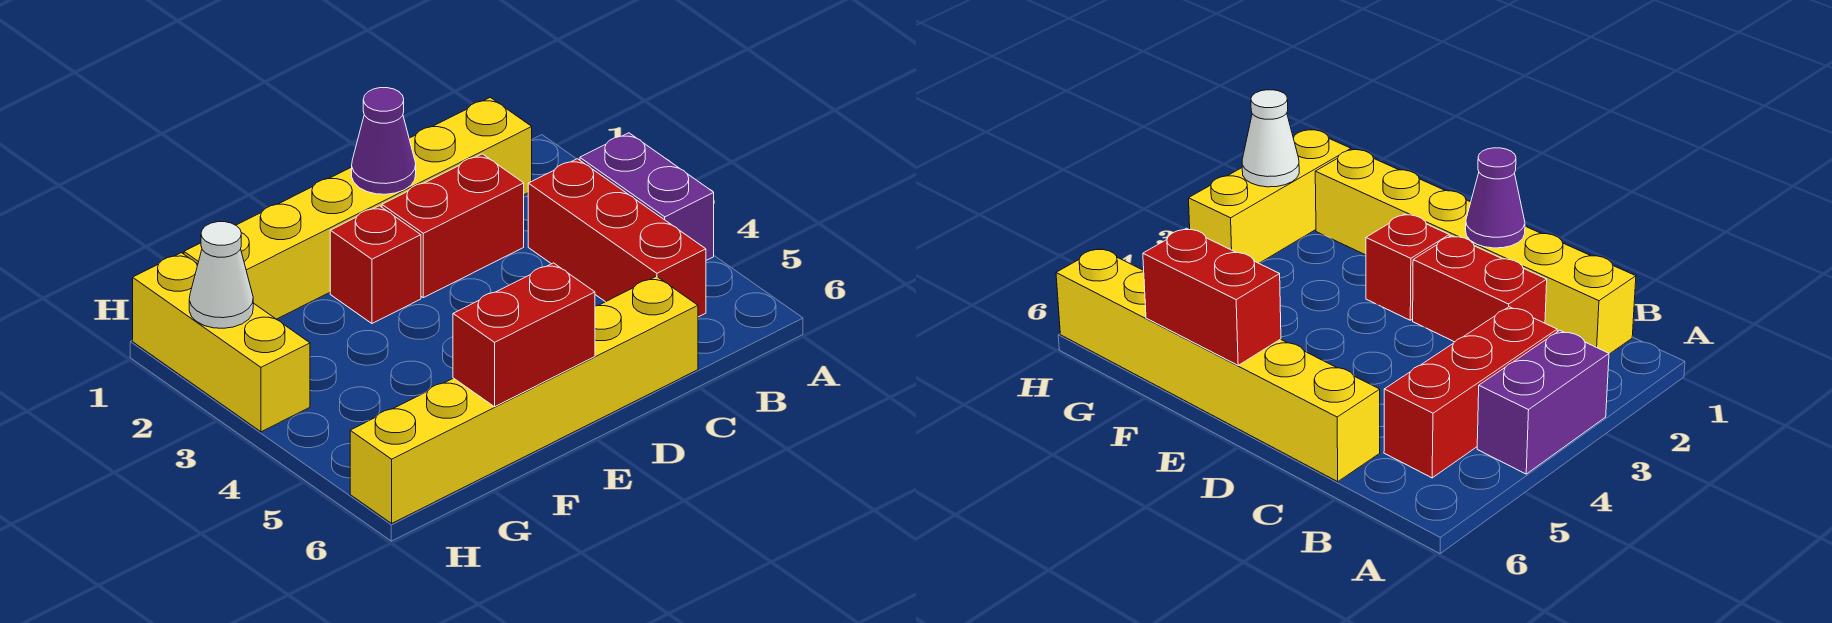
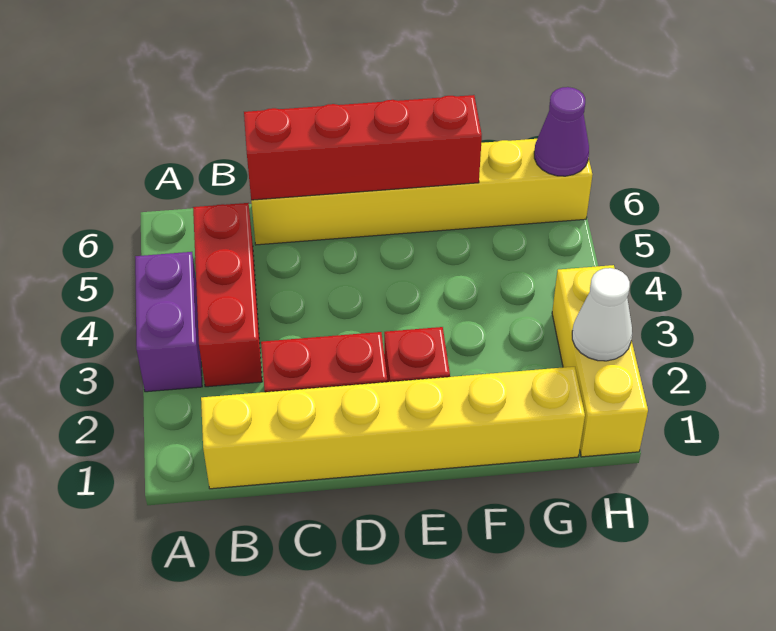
purple cone D1 level 2 -> purple cone H6 level 2
red brick E6:F6 level 2 -> red brick C6:F6 level 2

